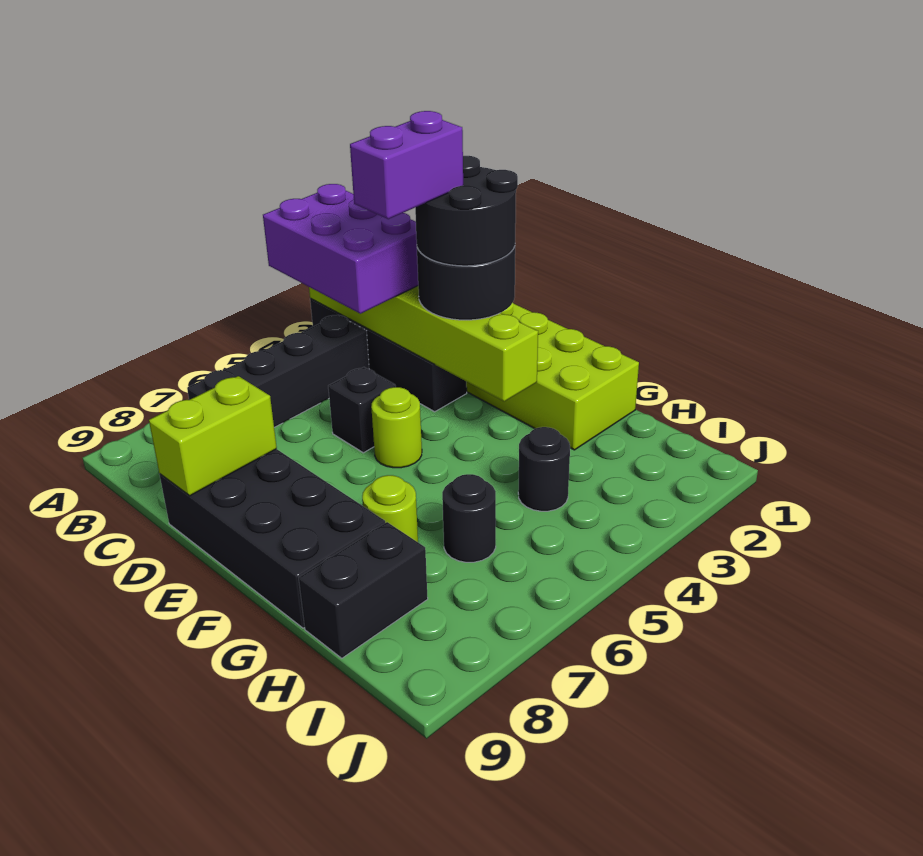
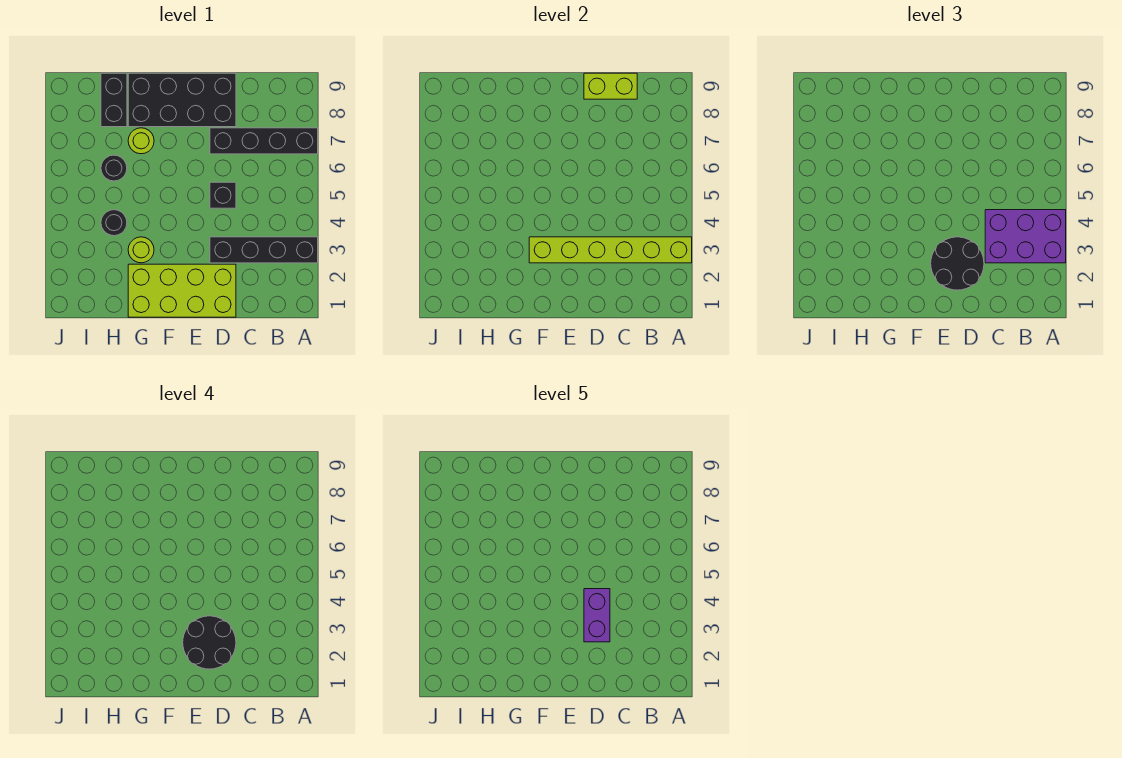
black brick B4:B7 level 1 -> black brick A7:D7 level 1
lime brick D8:D9 level 2 -> lime brick C9:D9 level 2
lime round brick E5 level 1 -> lime round brick G3 level 1

